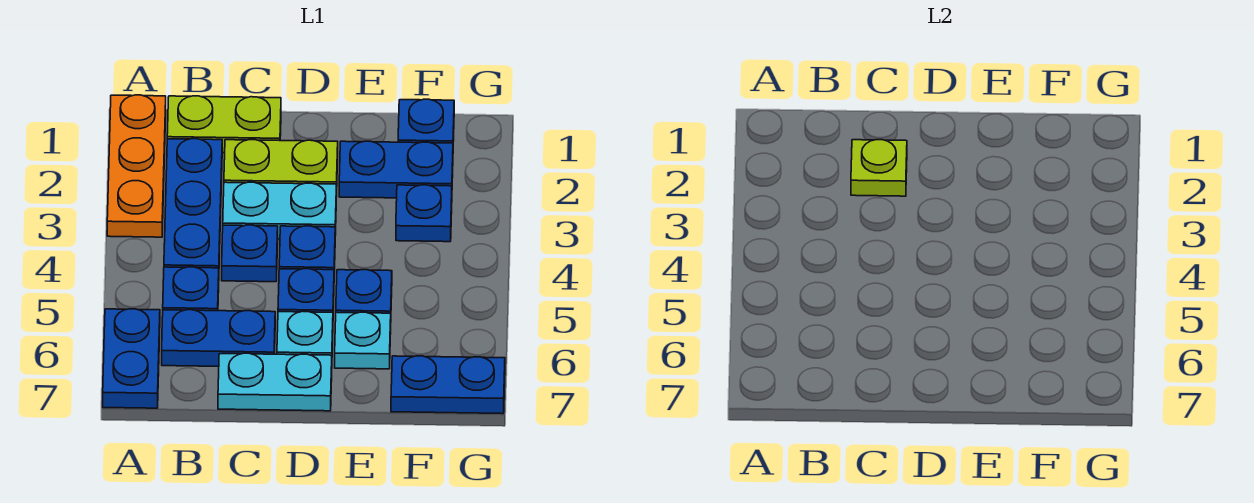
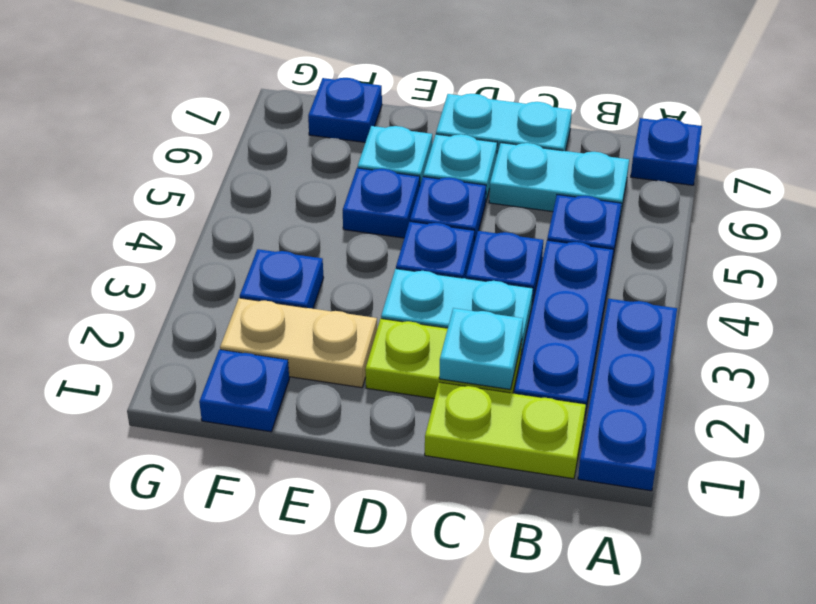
orange plate A1:A3 level 1 -> blue plate A1:A3 level 1
blue plate A6:A7 level 1 -> blue plate A7 level 1
blue plate B6:C6 level 1 -> cyan plate B6:C6 level 1
lime plate C2 level 2 -> cyan plate C2 level 2
blue plate E2:F2 level 1 -> tan plate E2:F2 level 1
blue plate F7:G7 level 1 -> blue plate F7 level 1

